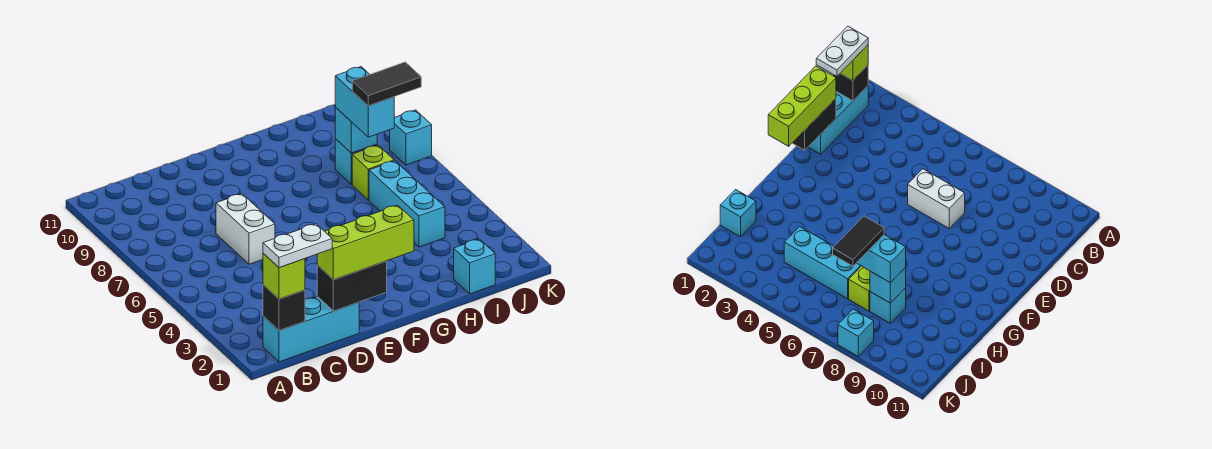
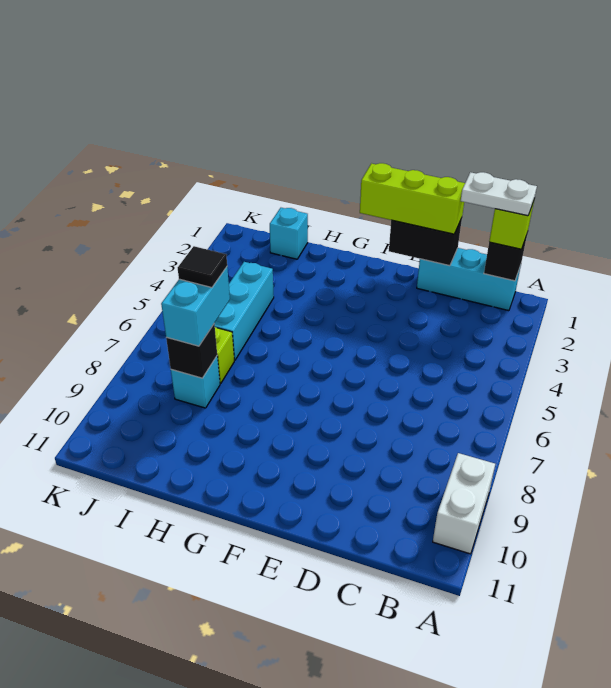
white brick D6:D7 level 1 -> white brick A9:A10 level 1
black tile I7:J7 level 4 -> black tile I7 level 4
cyan brick I8 level 2 -> black brick I8 level 2
cyan brick K8 level 1 -> none

